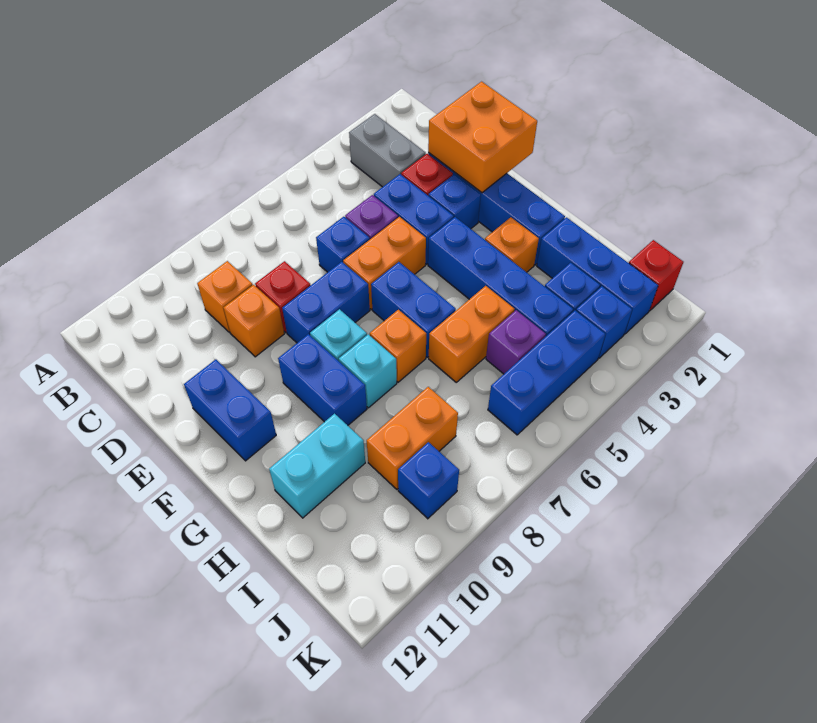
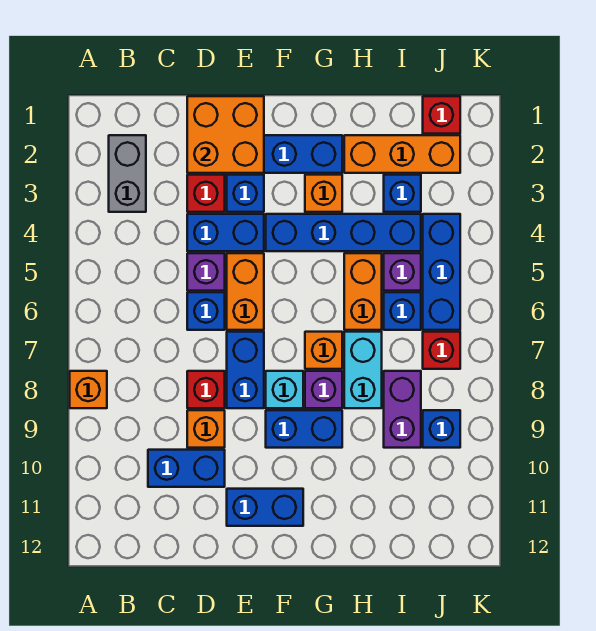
grey brick B3:C3 level 1 -> grey brick B2:B3 level 1
orange brick C9 level 1 -> orange brick A8 level 1
blue brick F6:G6 level 1 -> blue brick C10:D10 level 1
cyan brick G8 level 1 -> purple brick G8 level 1
blue brick H2:J2 level 1 -> orange brick H2:J2 level 1
cyan brick H10:H11 level 1 -> cyan brick H7:H8 level 1
orange brick I8:I9 level 1 -> purple brick I8:I9 level 1
blue brick J3 level 1 -> blue brick I6 level 1
none -> red brick J7 level 1

